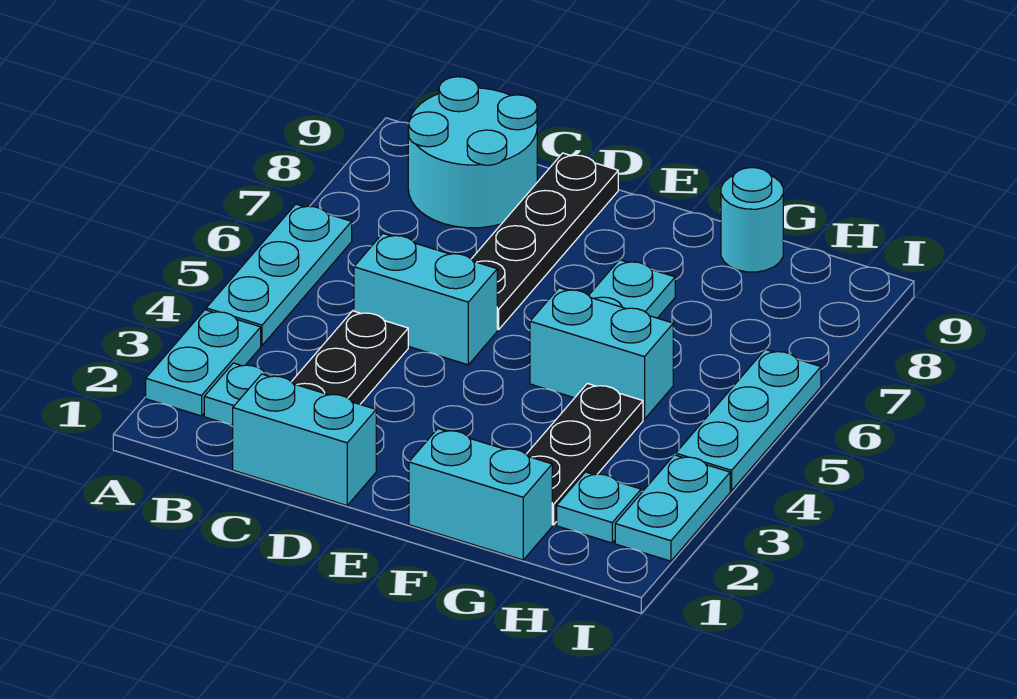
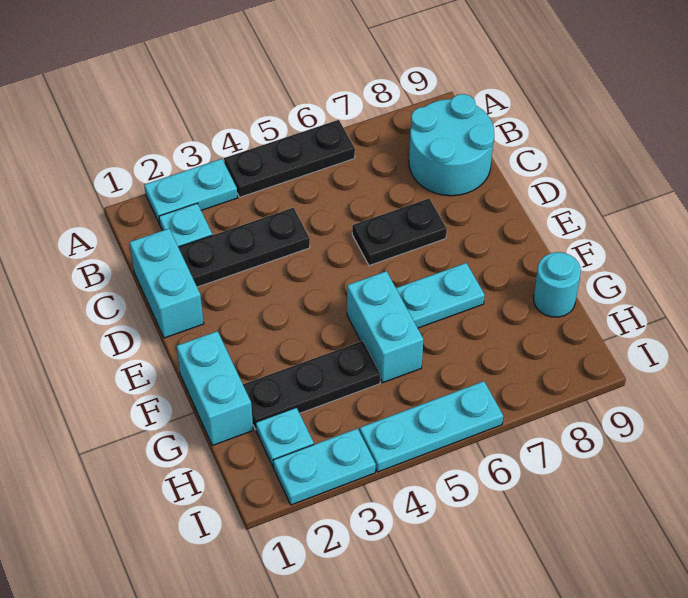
cyan plate A4:A6 level 1 -> black plate A4:A6 level 1
cyan brick C5:D5 level 1 -> none
black plate D6:D9 level 1 -> black plate D6:D7 level 1

